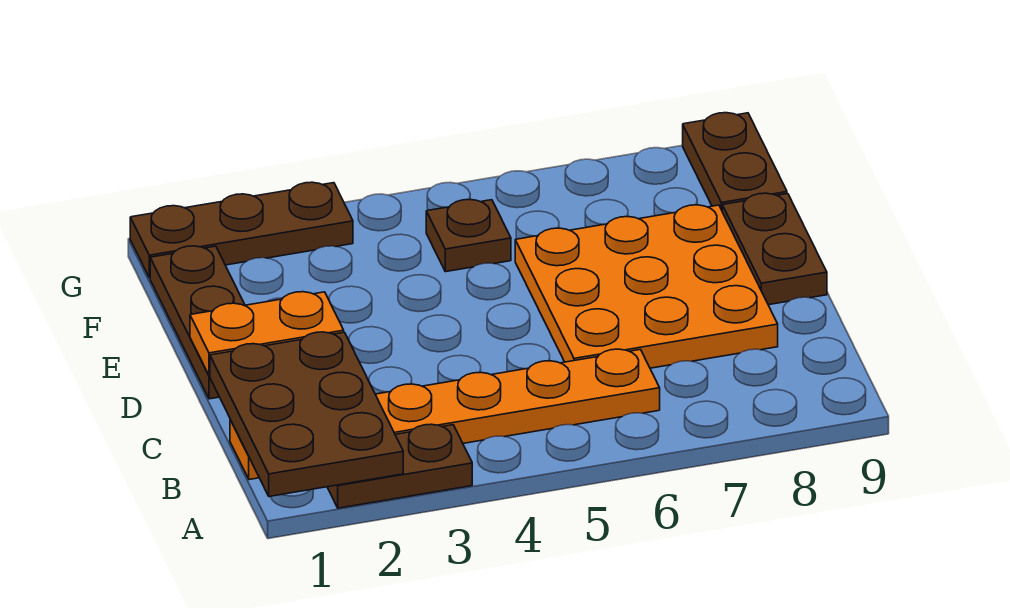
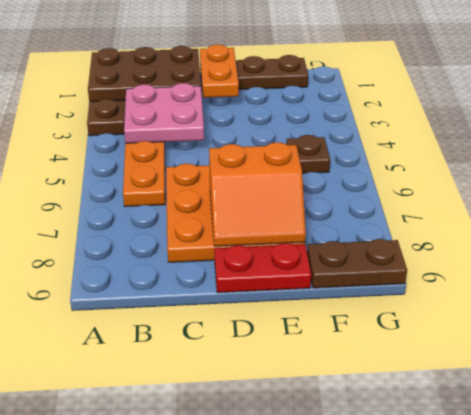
none -> pink plate B3:C4 level 2
none -> orange slope D7:E8 level 2 top 7
brown plate D9:E9 level 1 -> red plate D9:E9 level 1
brown plate G1:G3 level 1 -> none

